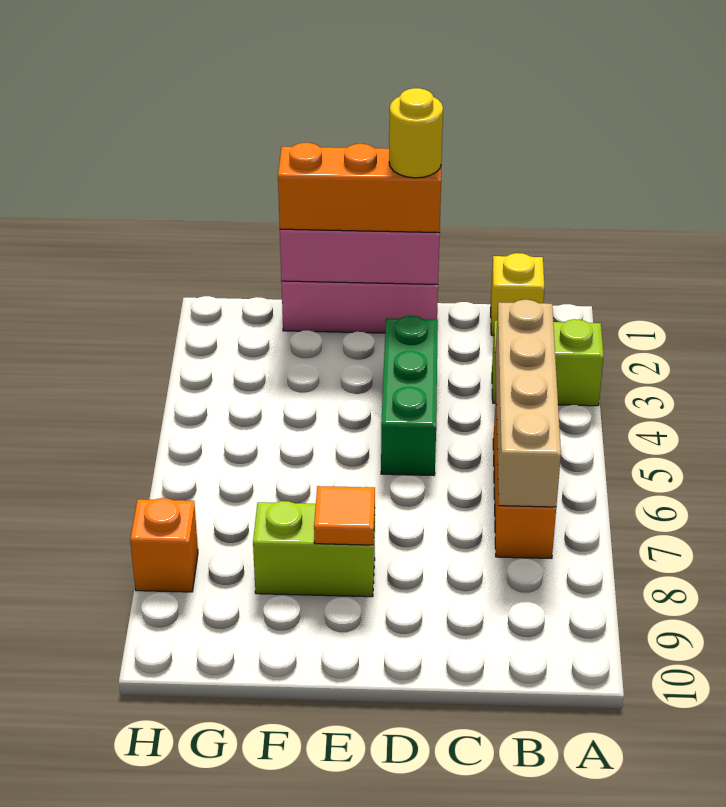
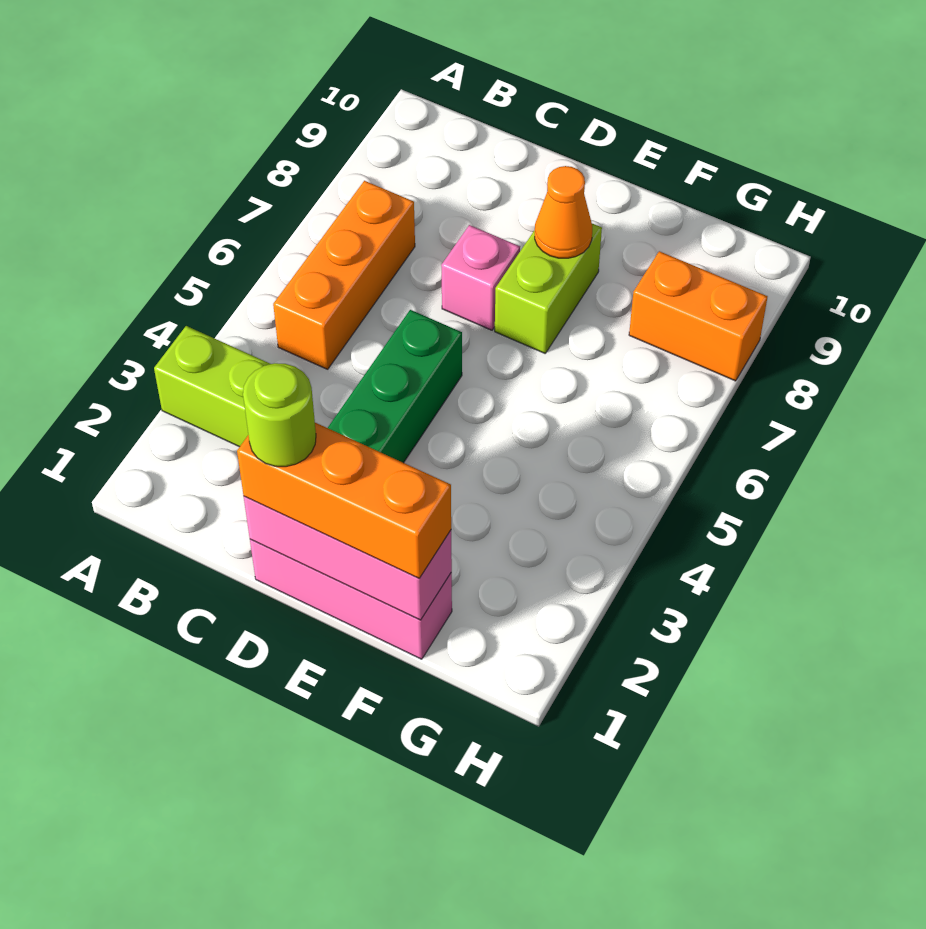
yellow brick B1 level 1 -> none
tan brick B4:B7 level 2 -> none
yellow round brick D1 level 4 -> lime round brick D1 level 4
none -> pink brick D7 level 1
lime brick E8:F8 level 1 -> lime brick E7:E8 level 1
orange tile E8 level 2 -> orange cone E8 level 2
orange brick H8 level 1 -> orange brick G8:H8 level 1

